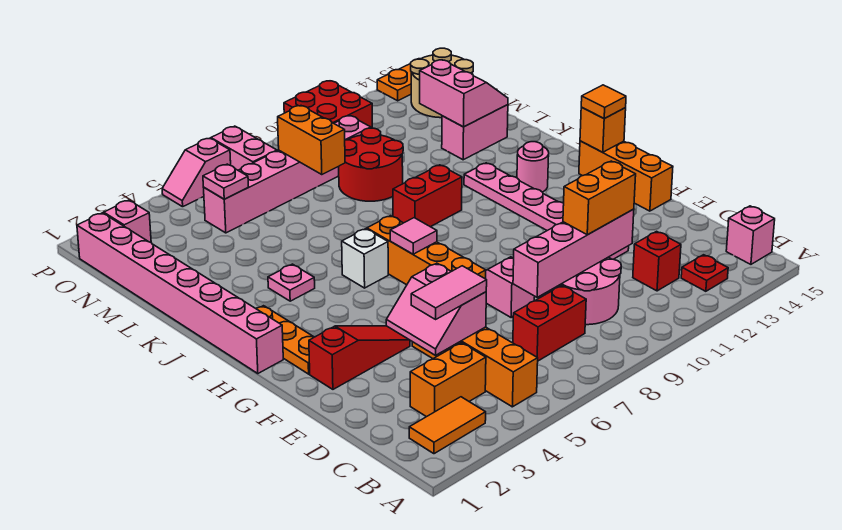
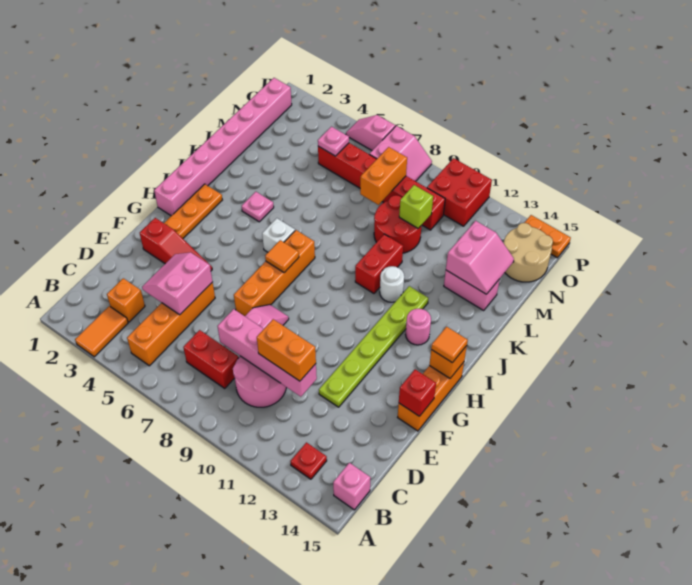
orange tile B2:B3 level 1 -> orange tile A3:B3 level 1
orange brick C3:C4 level 1 -> orange brick C3 level 1
red brick C12 level 1 -> red brick F15 level 2
pink tile D4:D5 level 3 -> none
pink plate E12:J12 level 1 -> lime plate E12:J12 level 1
pink tile H7 level 2 -> orange tile H7 level 2
red brick J9:J10 level 1 -> red brick J10:K10 level 1
none -> white round brick J11 level 1
none -> lime brick M10 level 2
pink brick N5:N10 level 1 -> red brick N5:N10 level 1
pink brick O2 level 1 -> none

